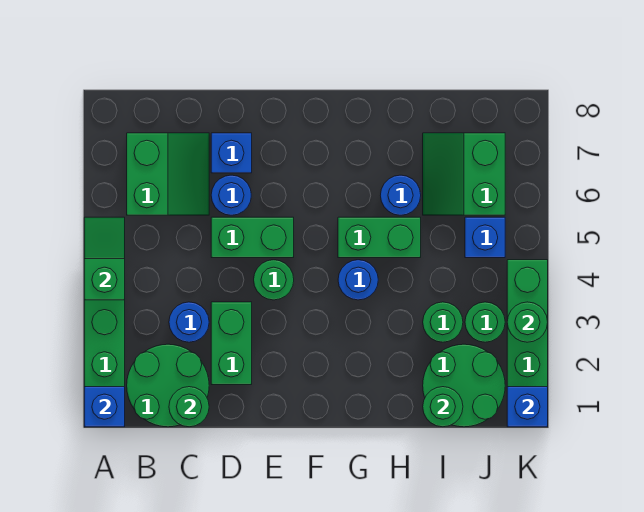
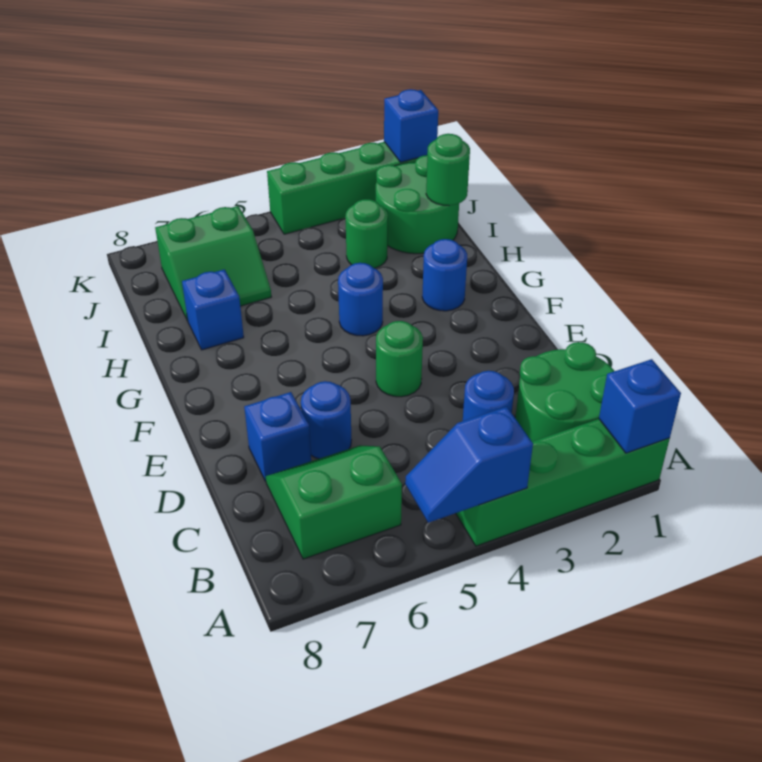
green slope A4:A5 level 2 top 4 -> blue slope A4:A5 level 2 top 4
green round brick C1 level 2 -> none
green brick D2:D3 level 1 -> none
green brick D5:E5 level 1 -> none
green brick G5:H5 level 1 -> none
blue round brick H6 level 1 -> blue round brick G2 level 1
green round brick J3 level 1 -> none
blue brick J5 level 1 -> blue brick H7 level 1
green round brick K3 level 2 -> none

